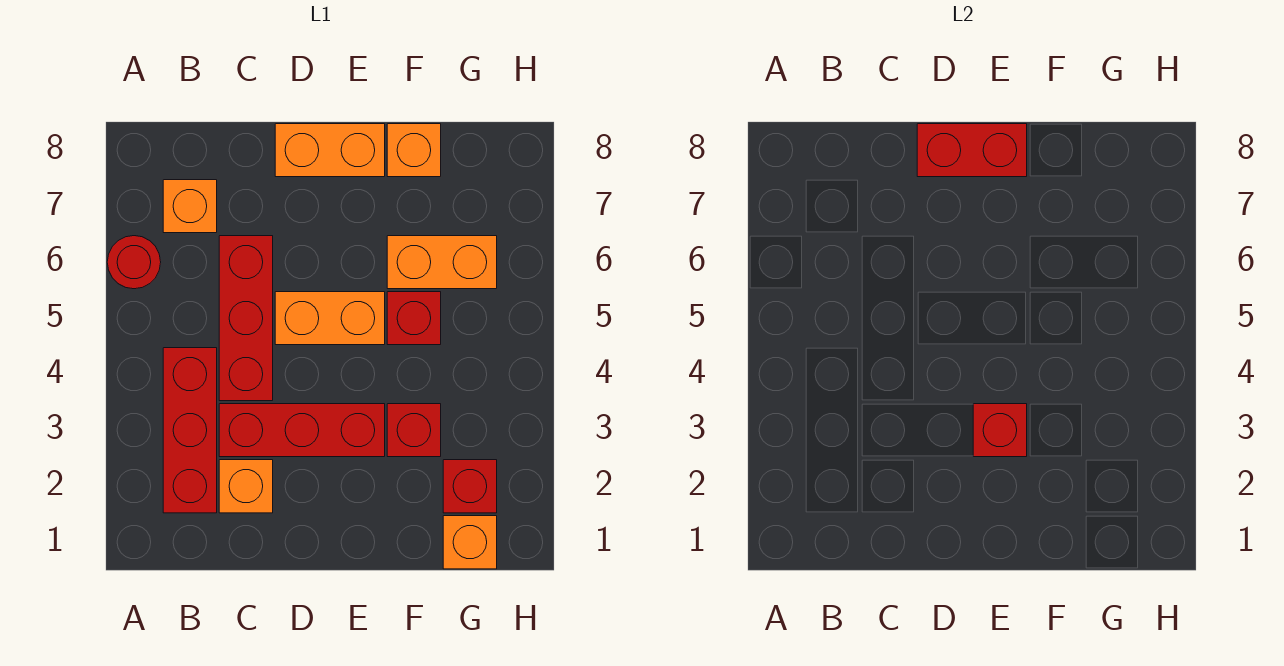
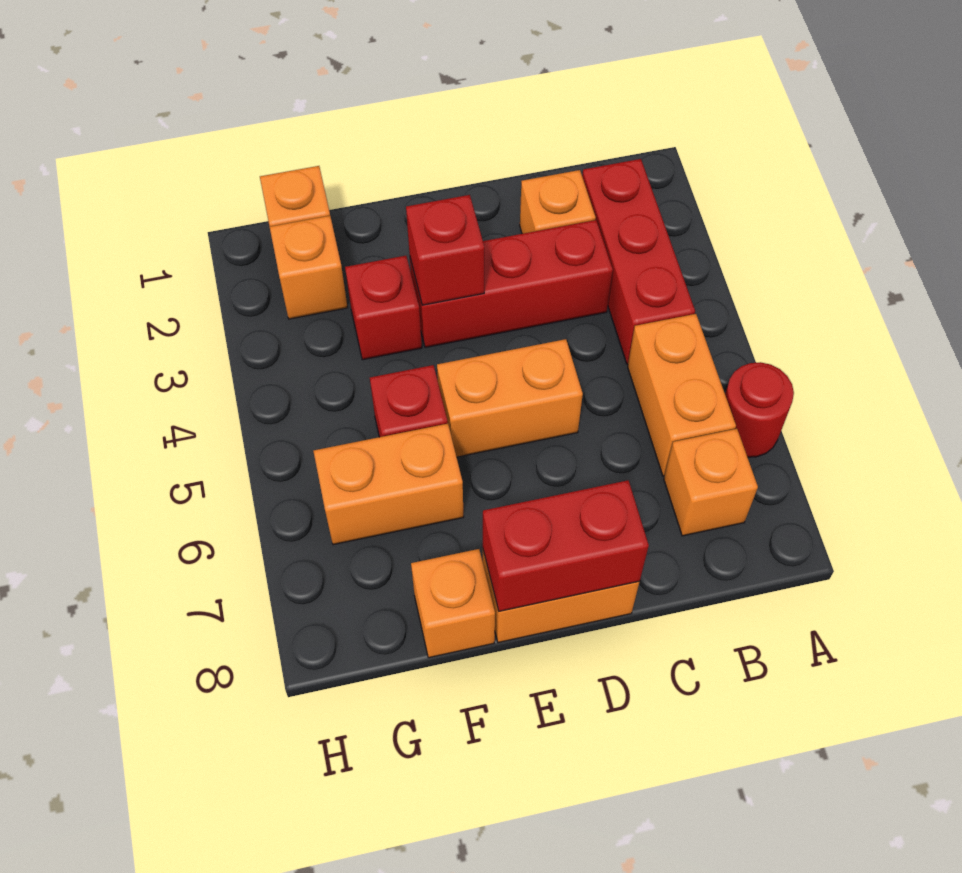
none -> orange brick B5:B6 level 1
red brick C4:C6 level 1 -> none
red brick G2 level 1 -> orange brick G2 level 1

